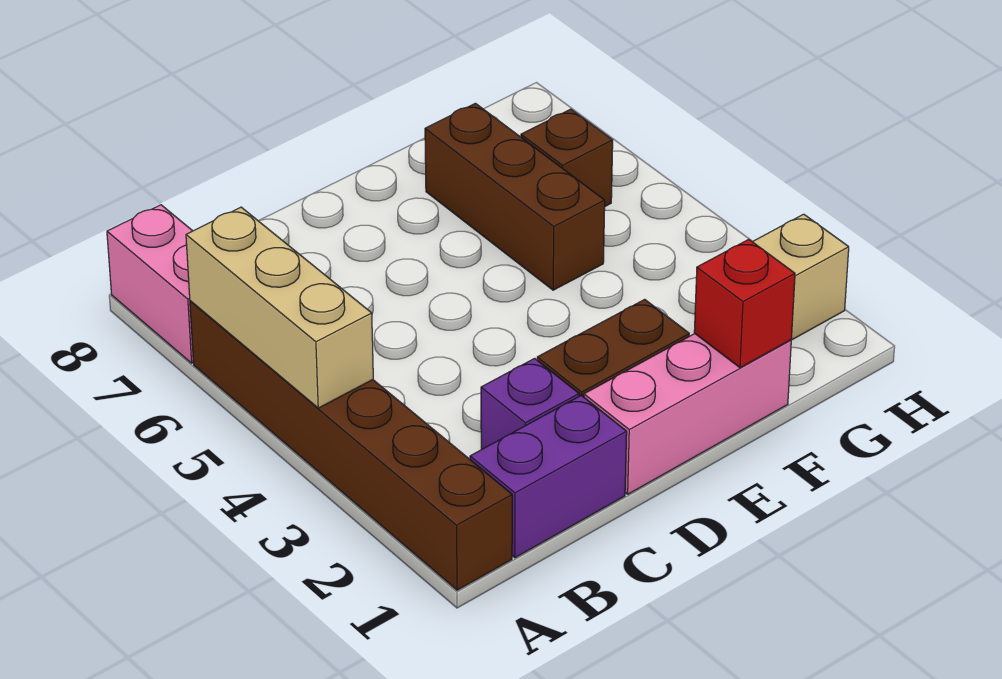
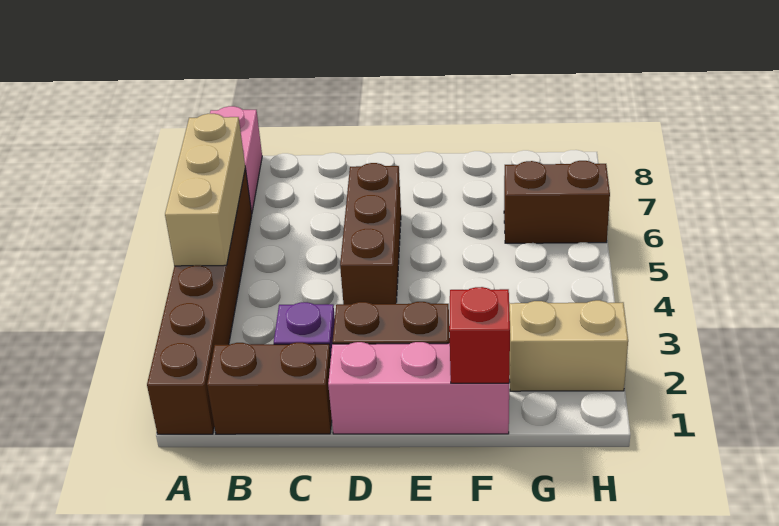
purple brick B1:C1 level 1 -> brown brick B1:C1 level 1
brown brick F5:F7 level 1 -> brown brick D4:D6 level 1
brown brick G6 level 1 -> brown brick G6:H6 level 1

